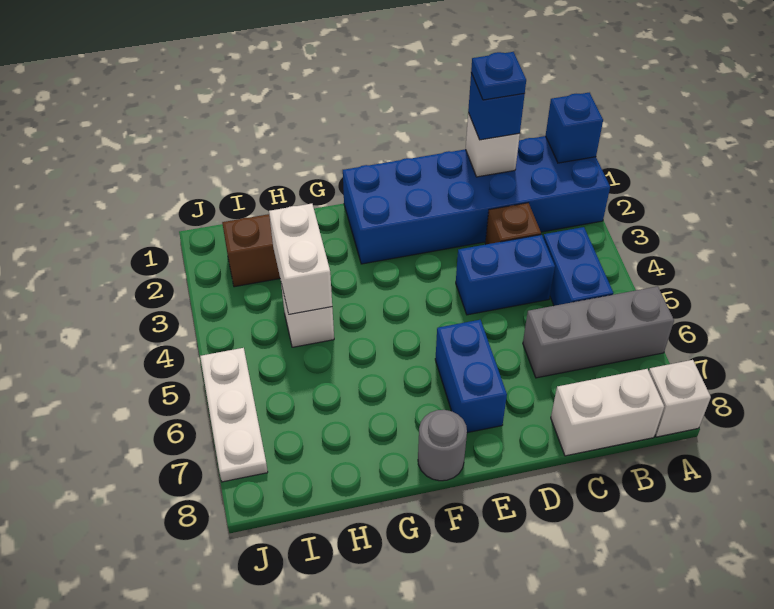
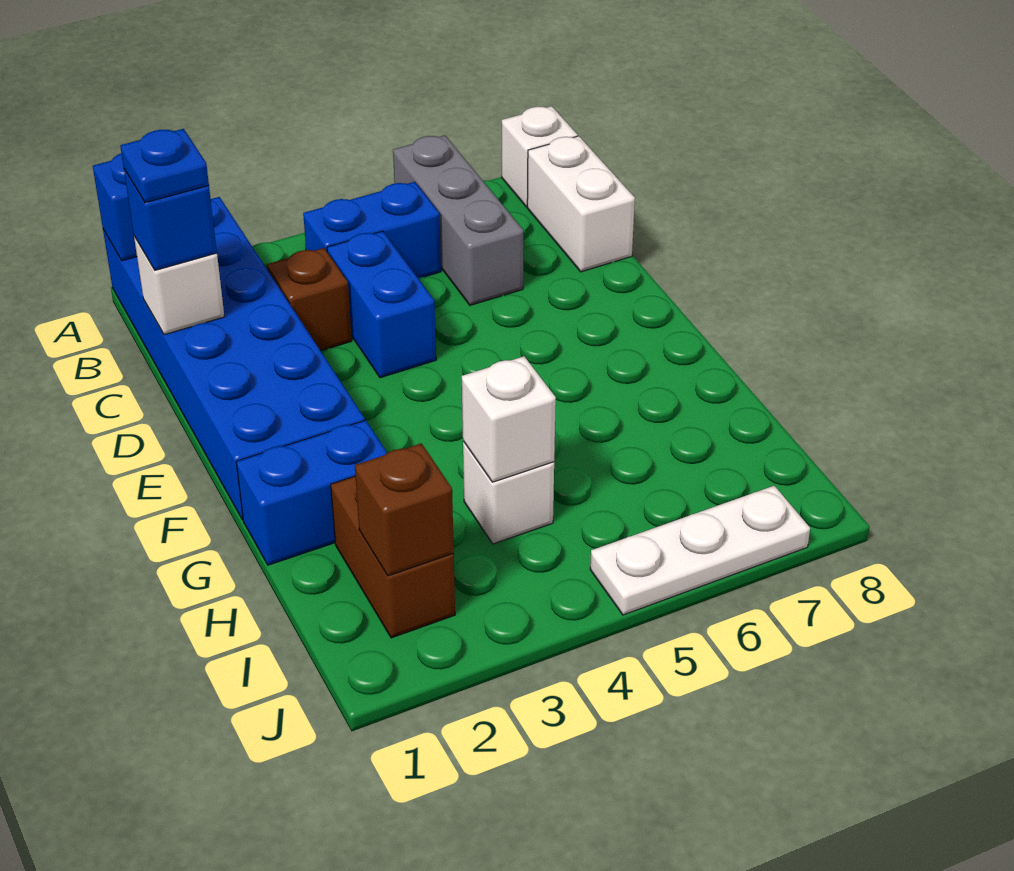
blue brick E6:E7 level 1 -> blue brick G1:G2 level 1
grey round brick F8 level 1 -> none
white brick H3:H4 level 2 -> white brick H4 level 2
none -> brown brick I2 level 2

